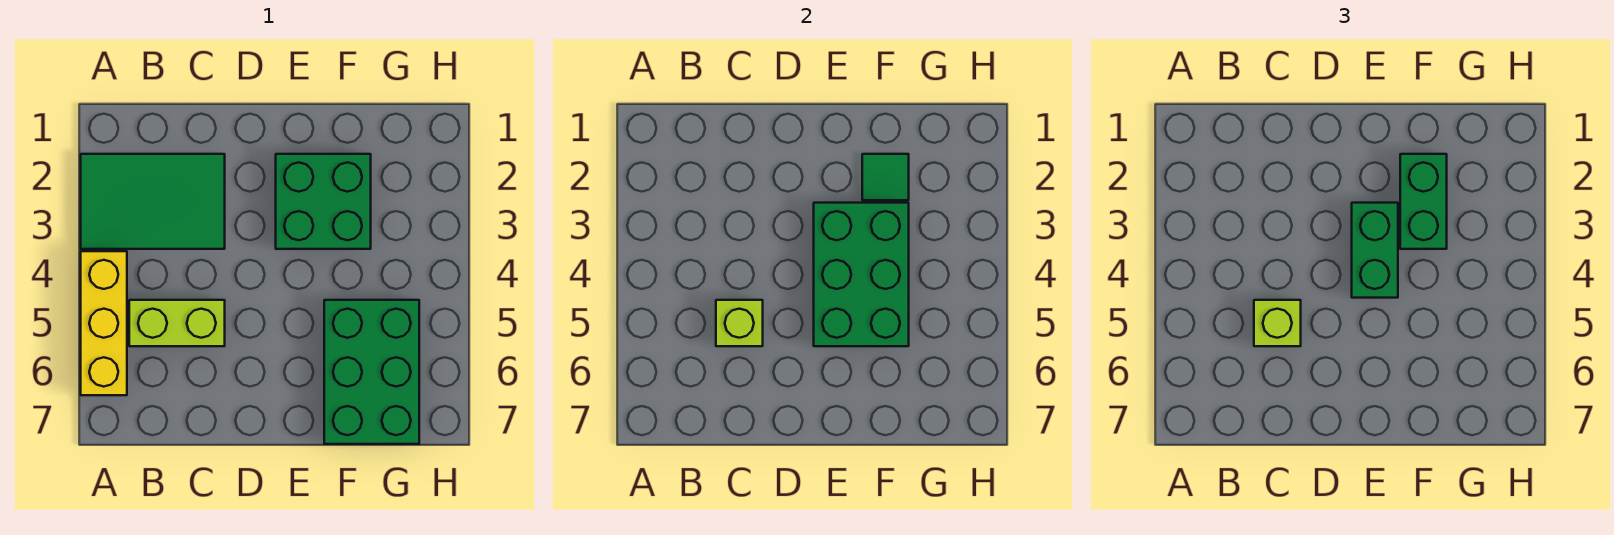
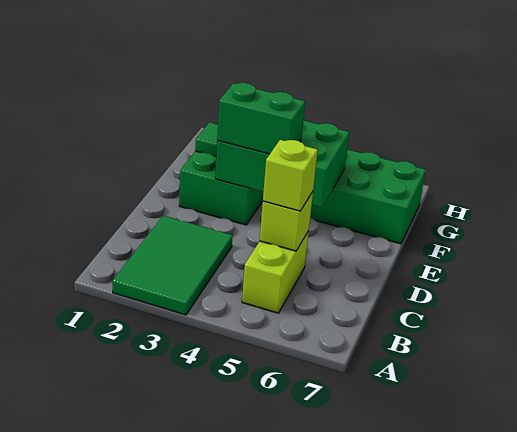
yellow brick A4:A6 level 1 -> none
green brick F2:F3 level 3 -> none

